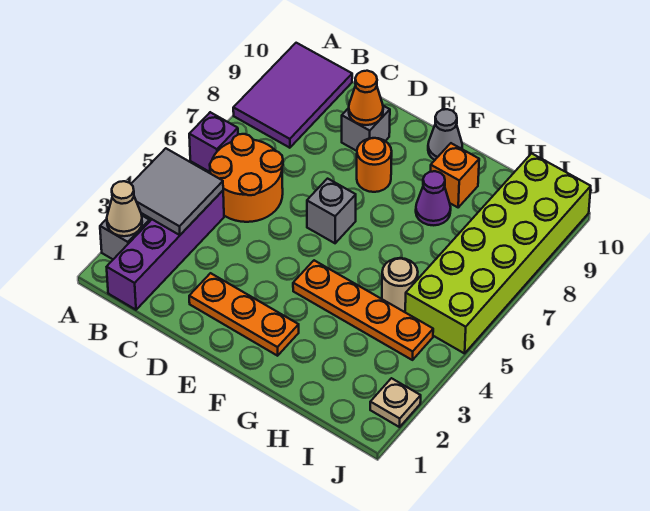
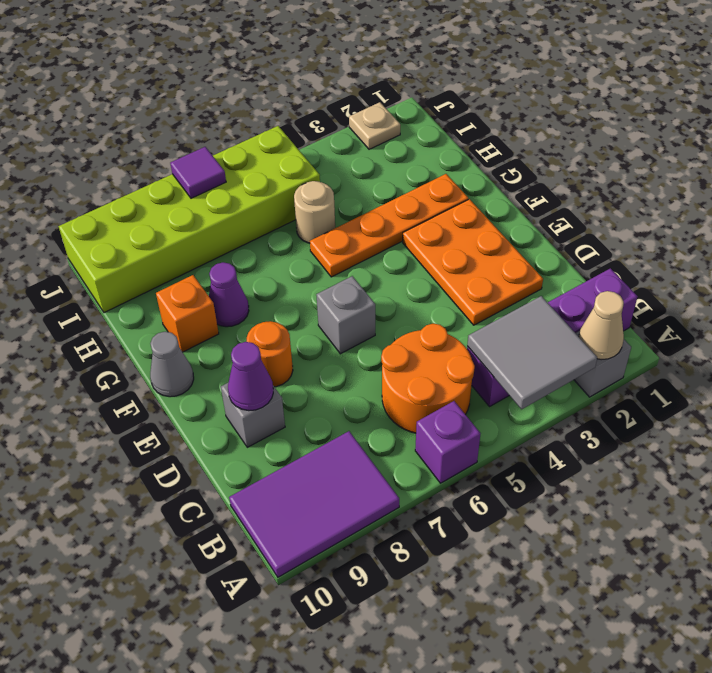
orange plate D2:F2 level 1 -> orange plate D2:F3 level 1
orange cone D9 level 2 -> purple cone D9 level 2
orange plate F4:I4 level 1 -> orange plate G2:G5 level 1
none -> purple tile J7 level 2

